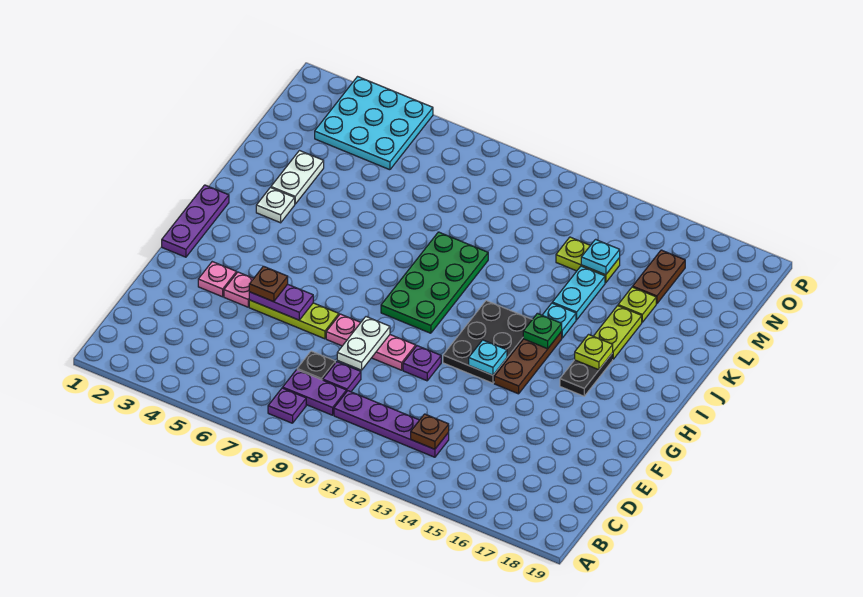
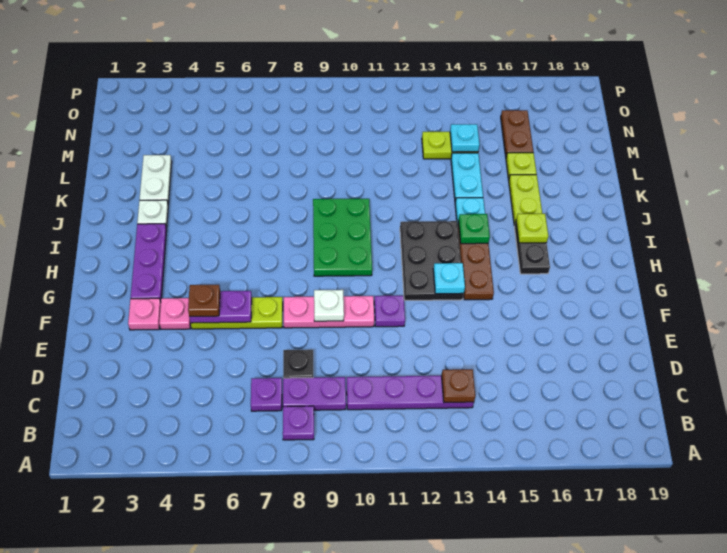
purple plate D9 level 1 -> purple plate C7 level 1
white plate E9:F9 level 2 -> white plate F9 level 2
purple plate G1:I1 level 1 -> purple plate G3:I3 level 1
green plate H9:K10 level 1 -> green plate H9:J10 level 1
cyan plate N3:P5 level 1 -> none

